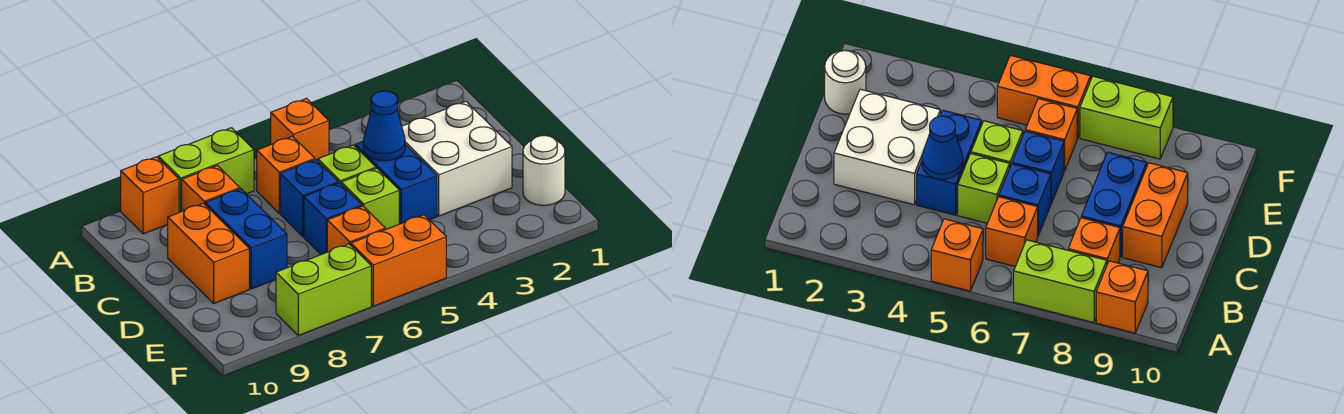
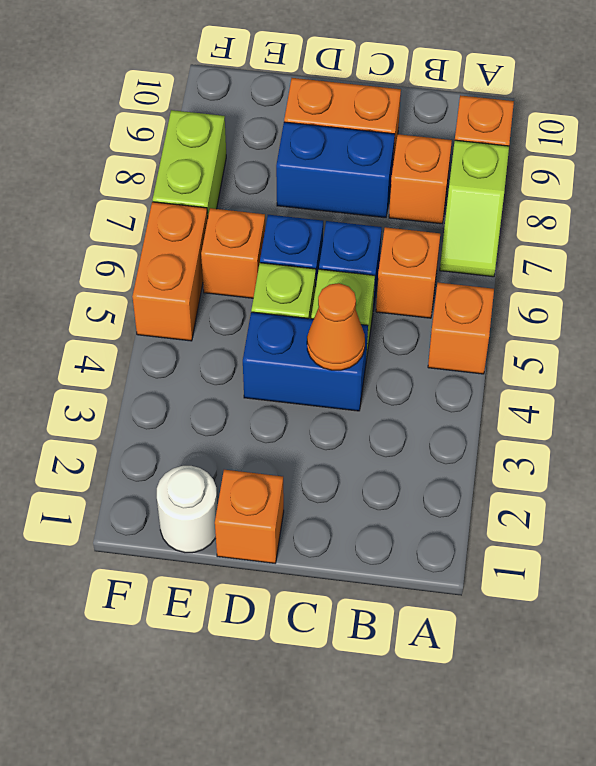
lime brick A7:A8 level 1 -> lime slope A7:A8 level 1 top 8
white brick C2:D3 level 1 -> none
blue cone C4 level 2 -> orange cone C4 level 2
none -> orange brick D1 level 1

